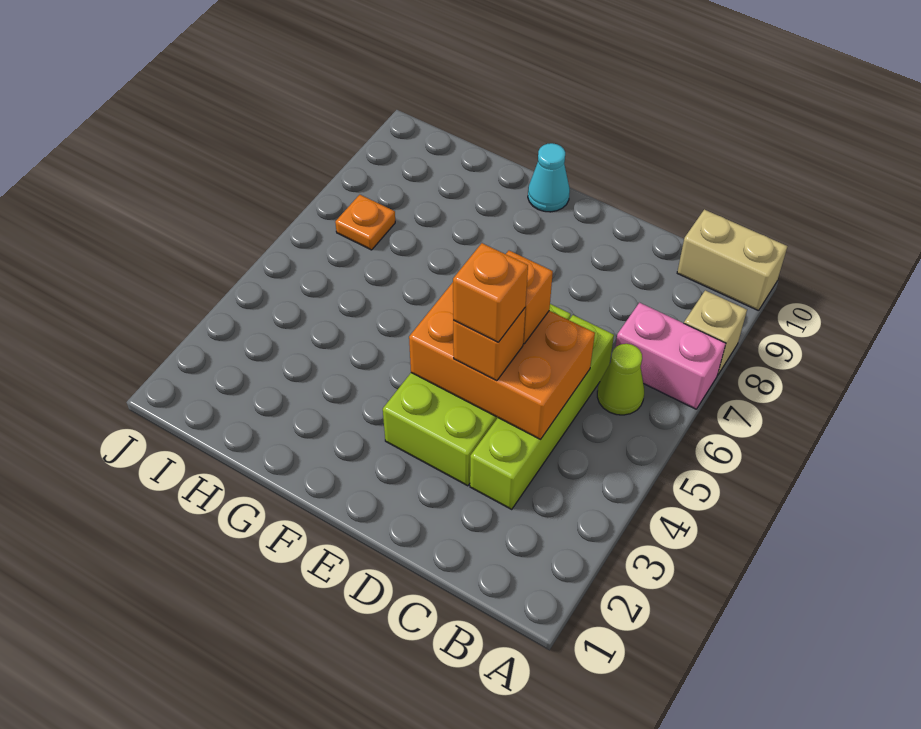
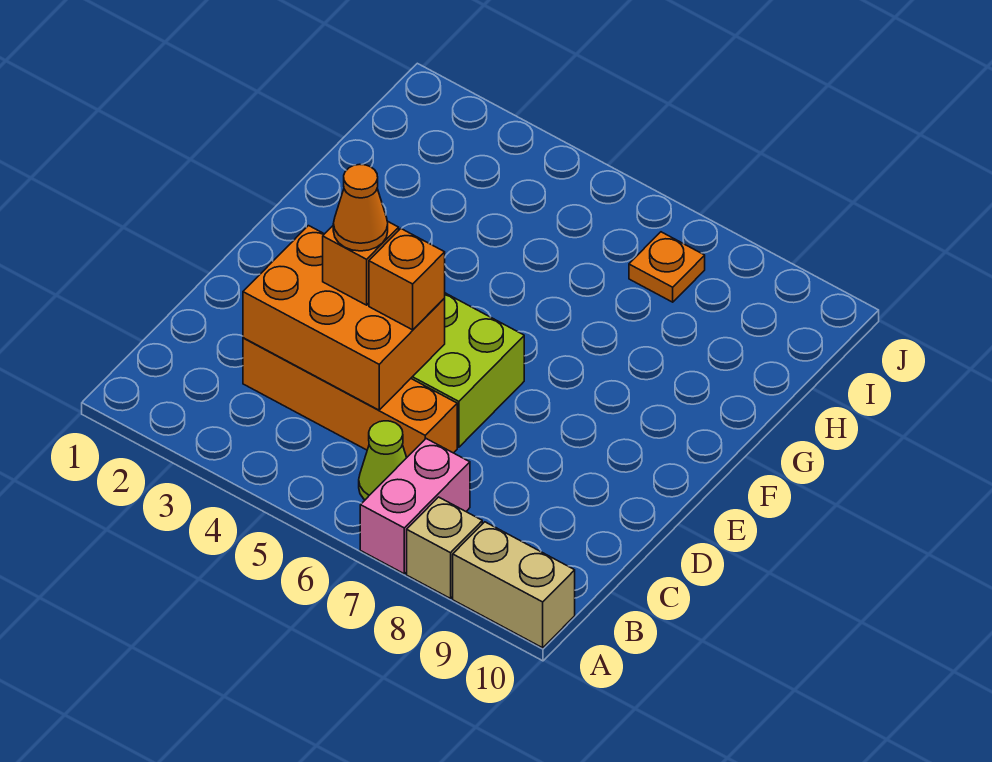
tan brick A10:B10 level 1 -> tan brick A9:A10 level 1
lime brick C3:C6 level 1 -> orange brick C3:C6 level 1
orange brick C4:E5 level 2 -> orange brick C3:D5 level 2
orange brick D4 level 4 -> orange cone D4 level 4
cyan cone F10 level 1 -> none

